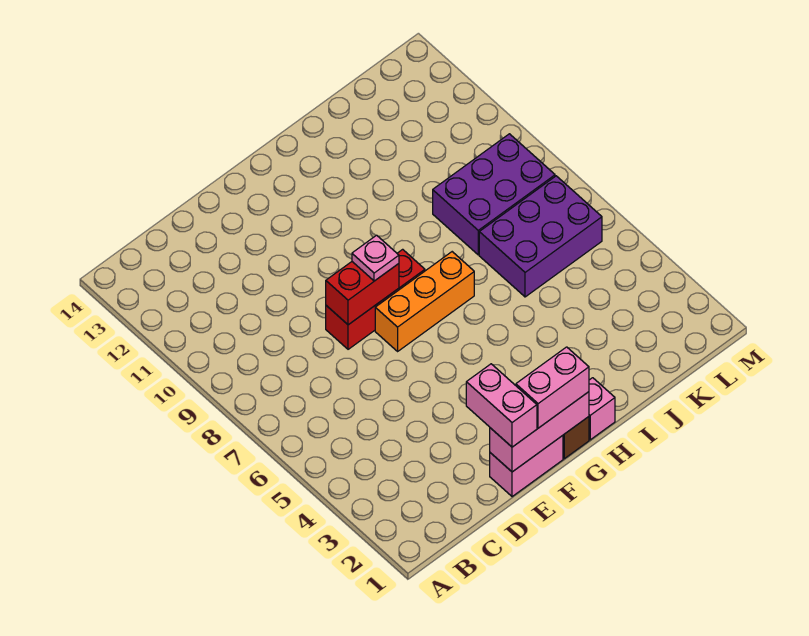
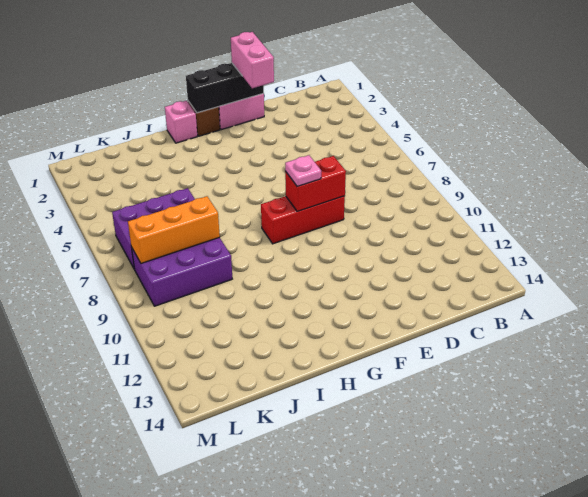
pink brick E1:G1 level 2 -> black brick E1:G1 level 2
pink brick F1:G1 level 3 -> none
orange brick F7:H7 level 1 -> orange brick J8:L8 level 2

